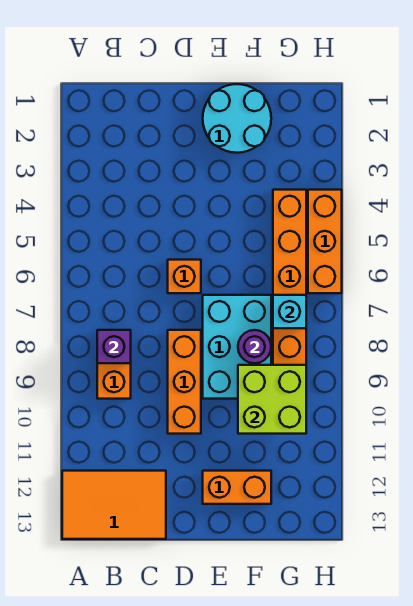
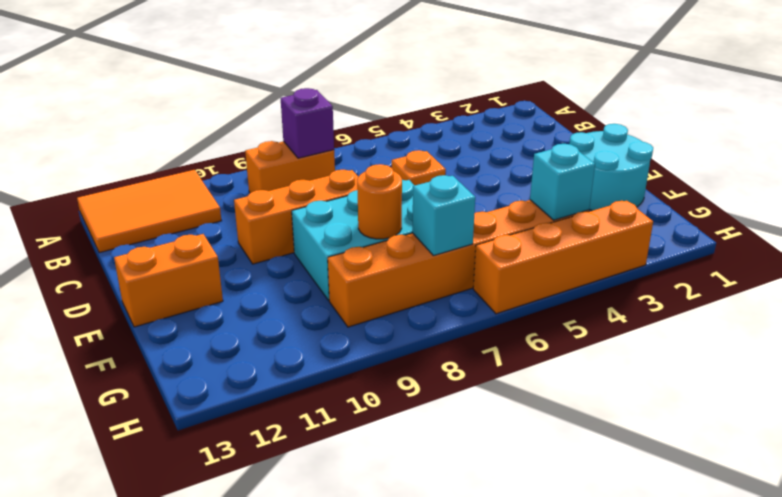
orange tile A12:C13 level 1 -> orange tile A11:B13 level 1
orange brick E12:F12 level 1 -> orange brick E12:E13 level 1
purple round brick F8 level 2 -> orange round brick F8 level 2
lime brick F9:G10 level 2 -> none
none -> cyan brick G4 level 2
orange brick H4:H6 level 1 -> orange brick H3:H6 level 1

